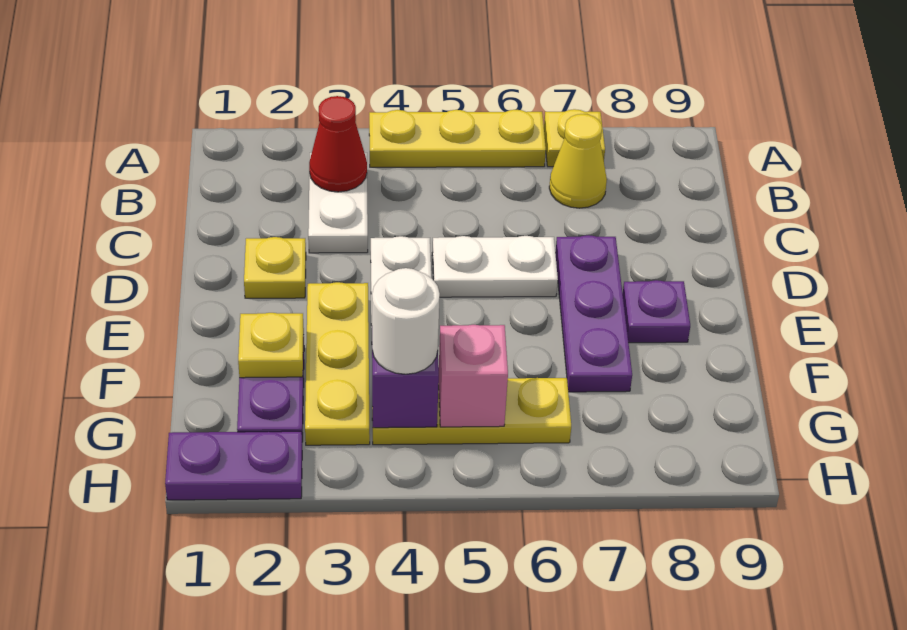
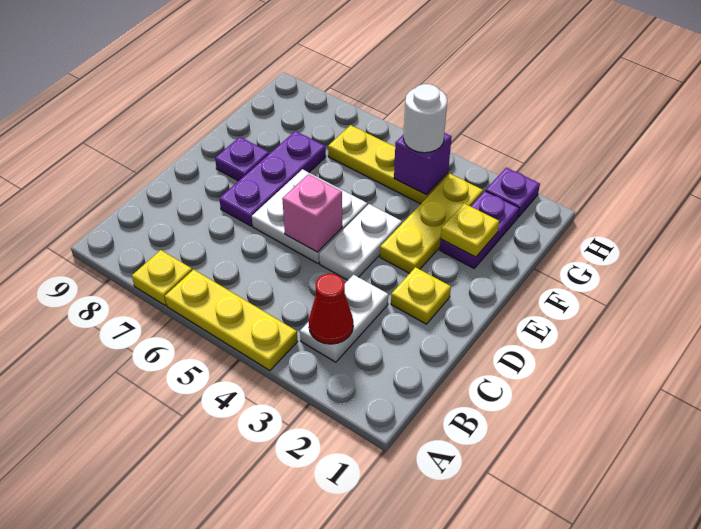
yellow cone B7 level 1 -> none
white plate D5:D6 level 1 -> white plate D5:E6 level 1
pink brick G5 level 2 -> pink brick D5 level 2
purple plate H1:H2 level 1 -> purple plate H2 level 1

